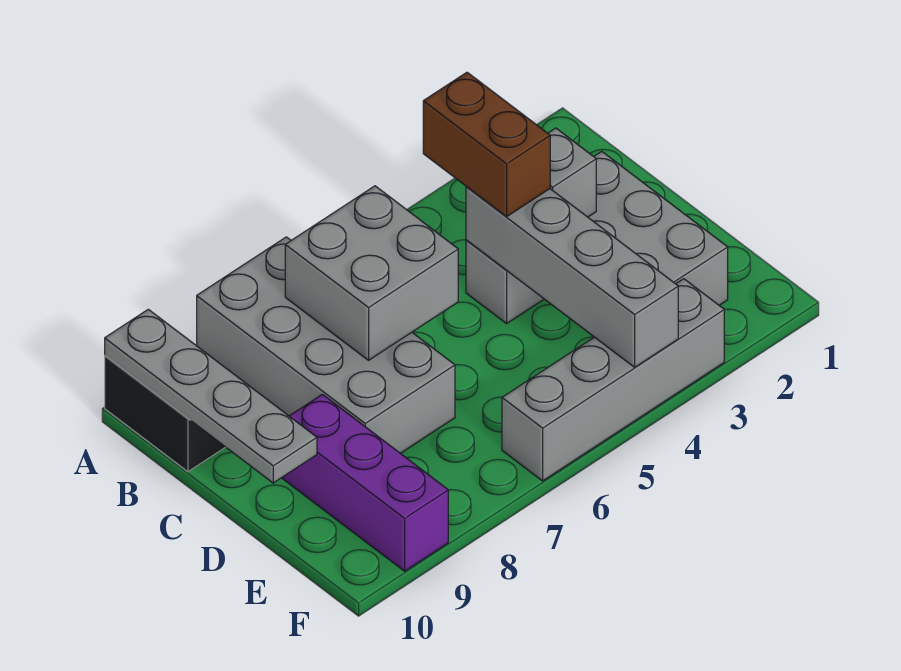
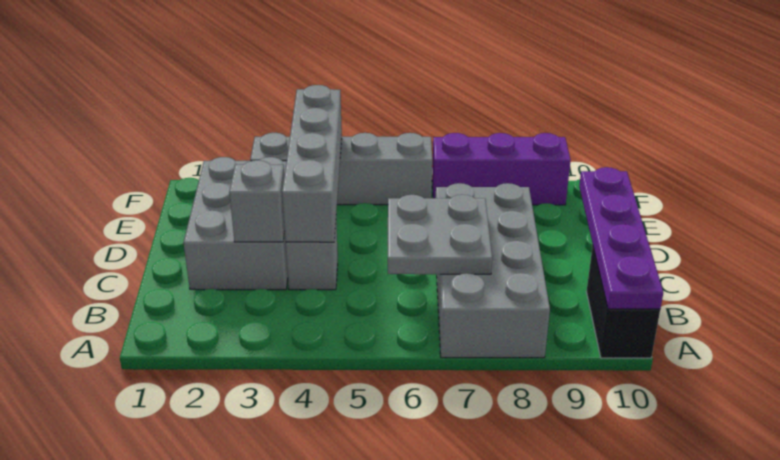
grey plate A10:D10 level 2 -> purple plate A10:D10 level 2
brown brick B4:C4 level 3 -> none
grey brick B6:C7 level 2 -> grey plate B6:C7 level 2
purple brick D9:F9 level 1 -> purple brick F7:F9 level 1

